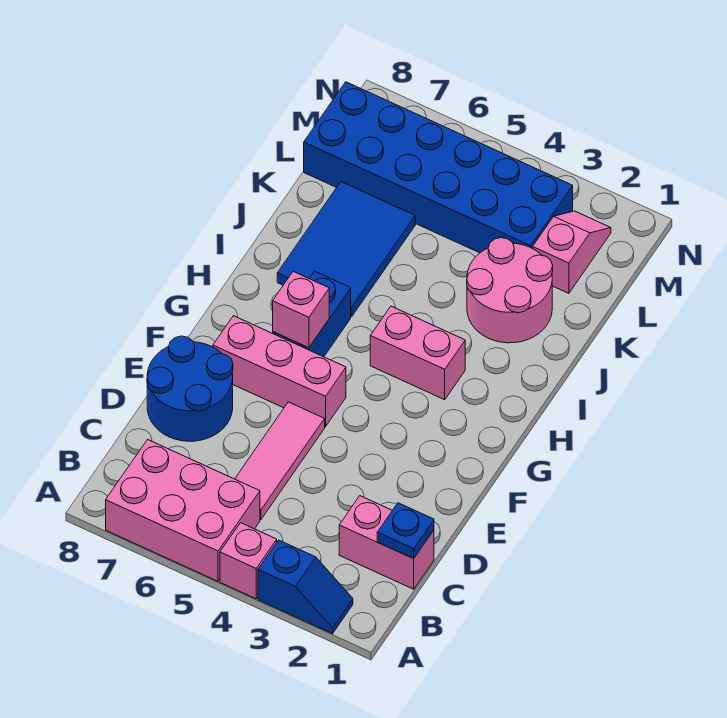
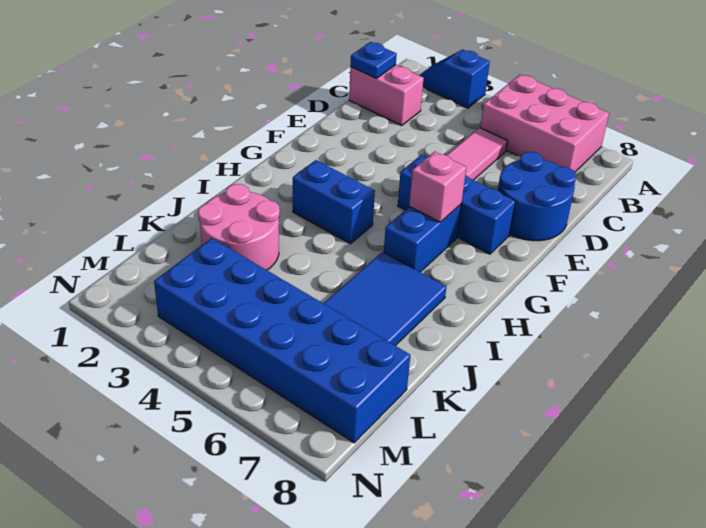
pink brick A4 level 1 -> none
pink brick F5:F7 level 1 -> blue brick F5:F7 level 1
pink brick H3:H4 level 1 -> blue brick H3:H4 level 1
pink slope L2:M2 level 1 top L -> none

